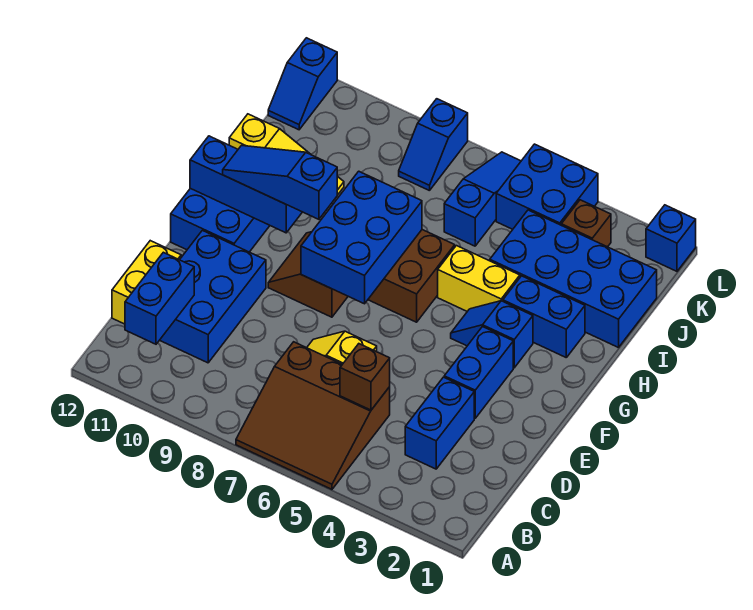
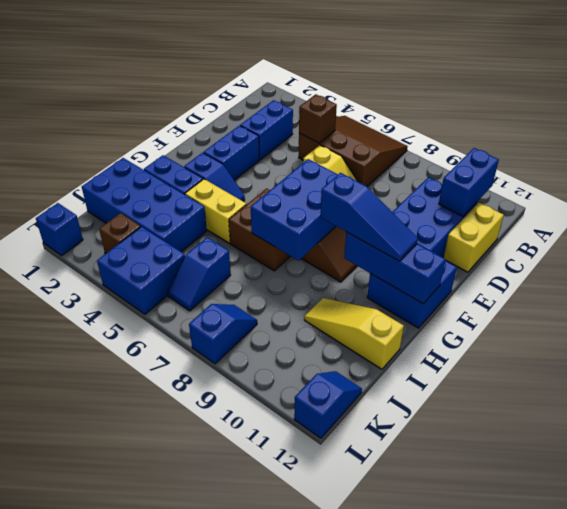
blue slope J6:L6 level 1 top J -> blue slope J6:K6 level 1 top J

